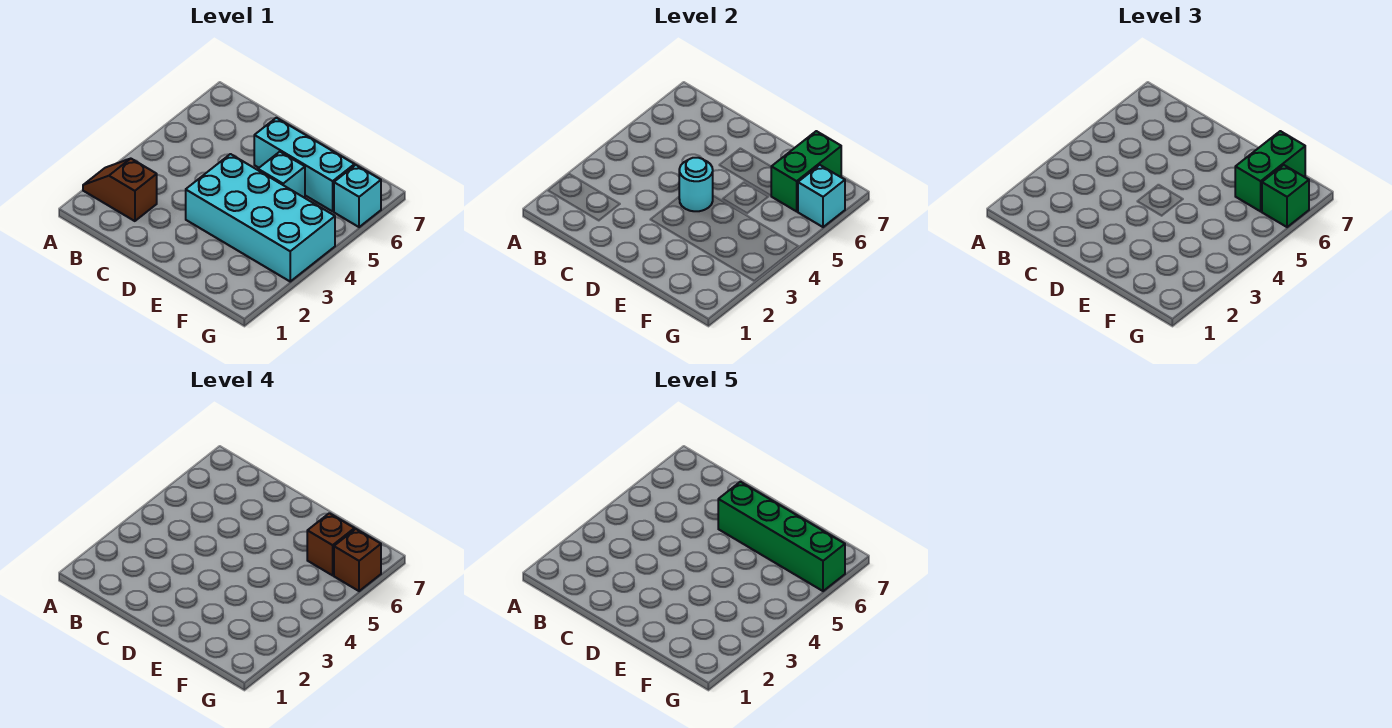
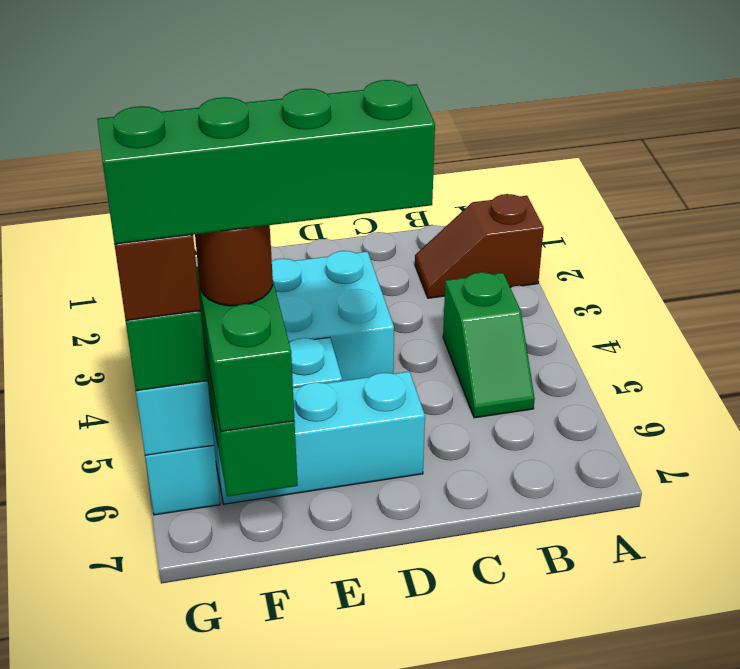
brown slope A2:B2 level 1 top B -> brown slope A2:B2 level 1 top A
none -> green slope B4:B5 level 1 top 4
cyan round brick D4 level 2 -> none
brown brick F6 level 4 -> brown round brick F6 level 4

